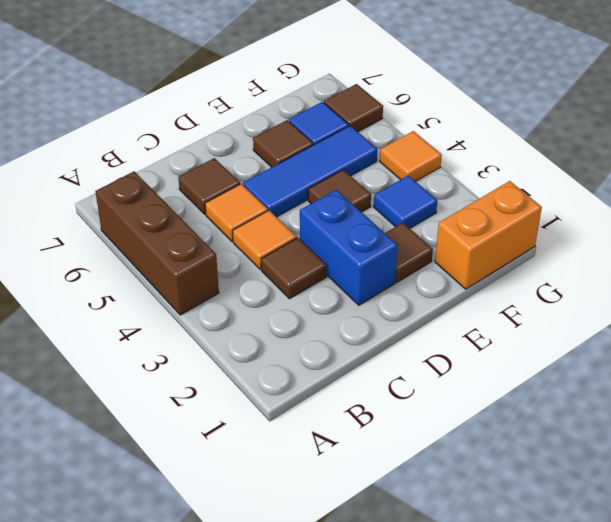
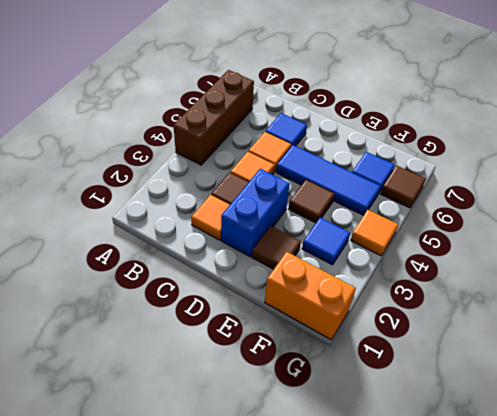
none -> orange tile C2 level 1
brown tile C6 level 1 -> blue tile C6 level 1
brown tile E6 level 1 -> none

